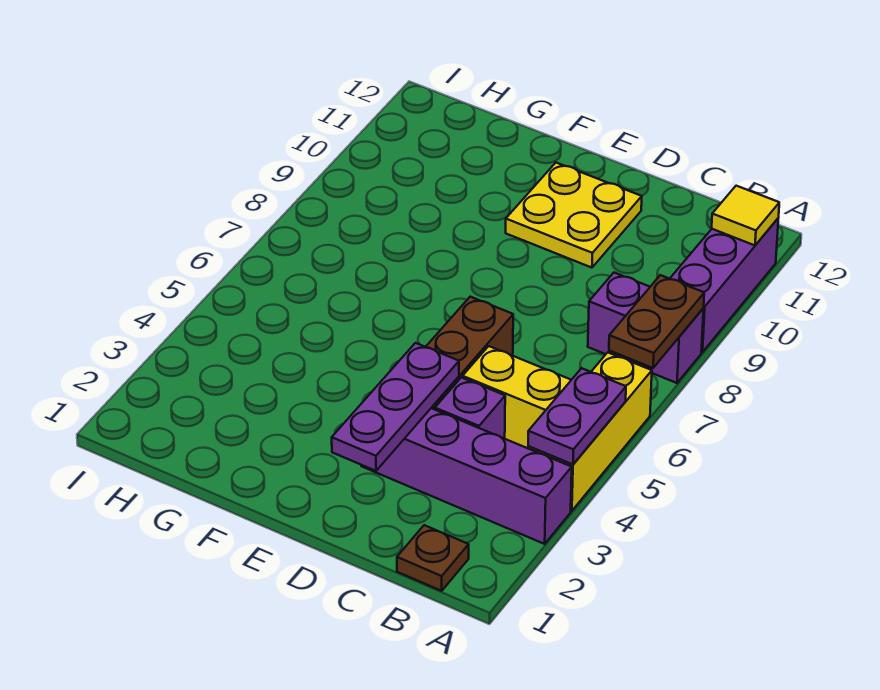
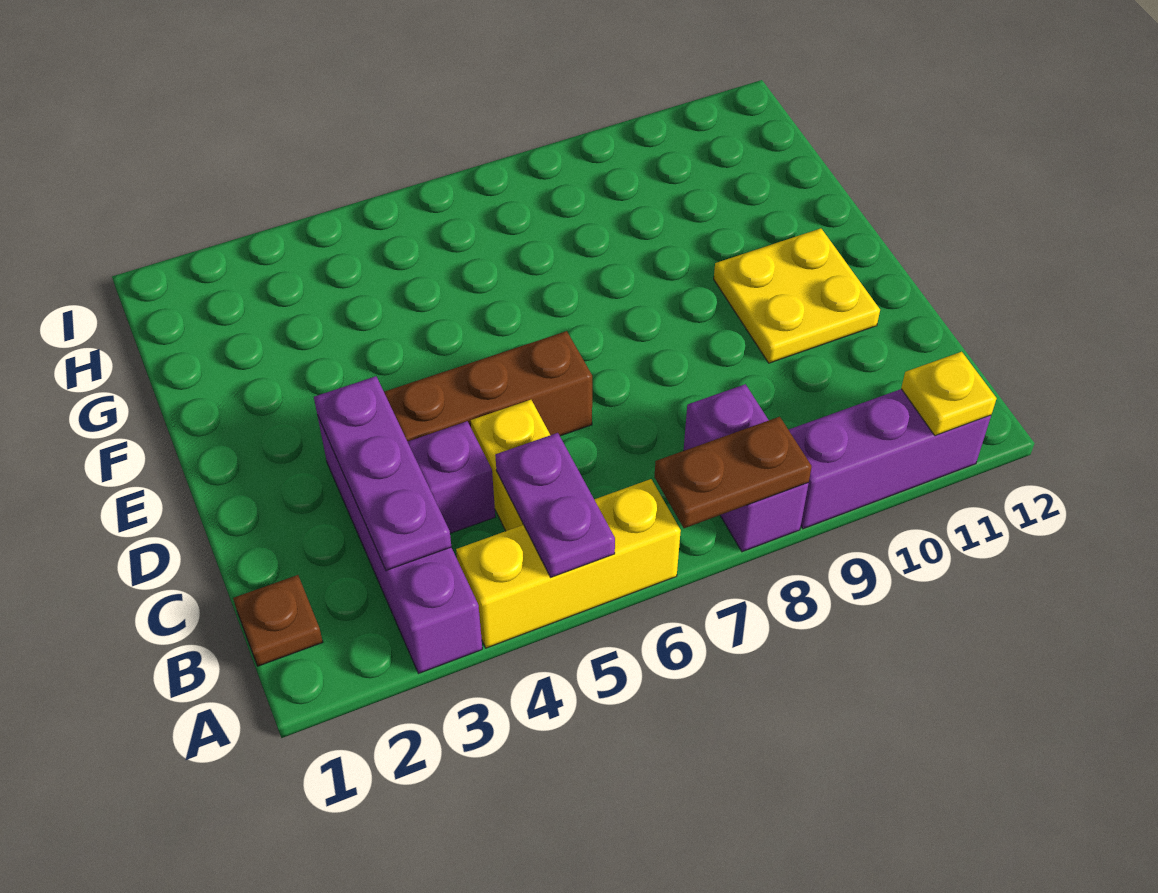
purple plate A4:A5 level 2 -> purple plate A5:B5 level 2
yellow tile A11 level 2 -> yellow plate A11 level 2
purple plate D2:D4 level 2 -> purple plate B3:D3 level 2

